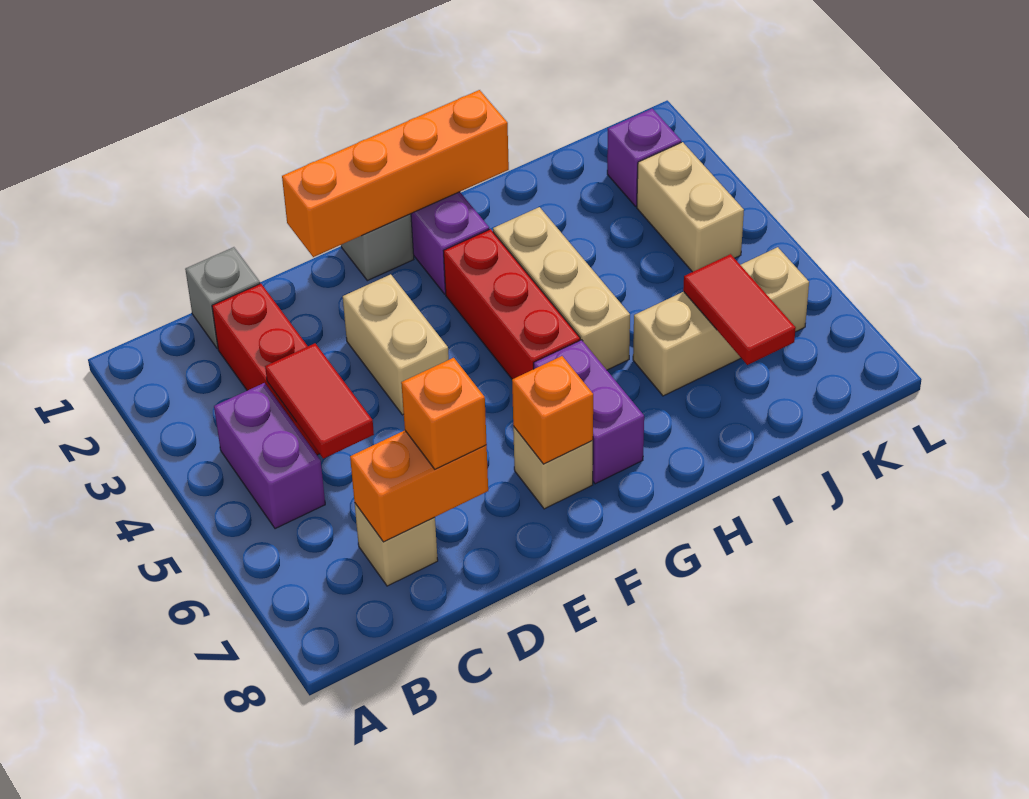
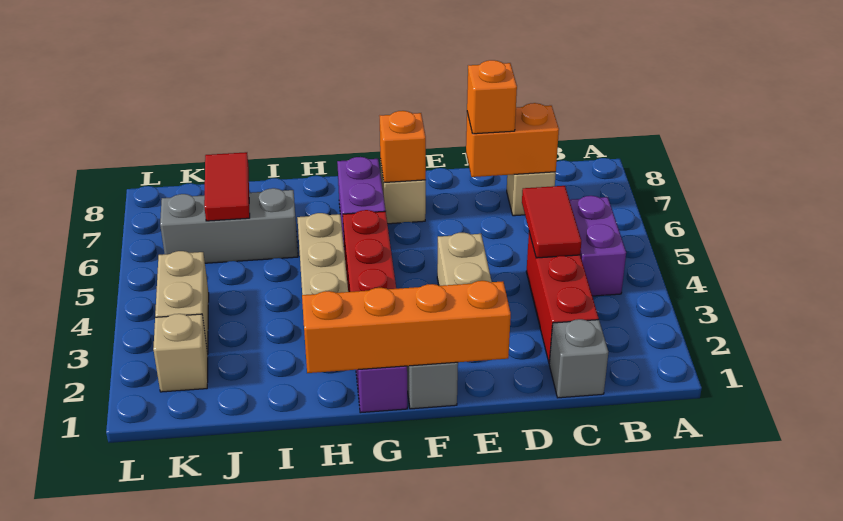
tan brick I6:K6 level 1 -> grey brick I6:K6 level 1
purple brick K2 level 1 -> tan brick K2 level 1

